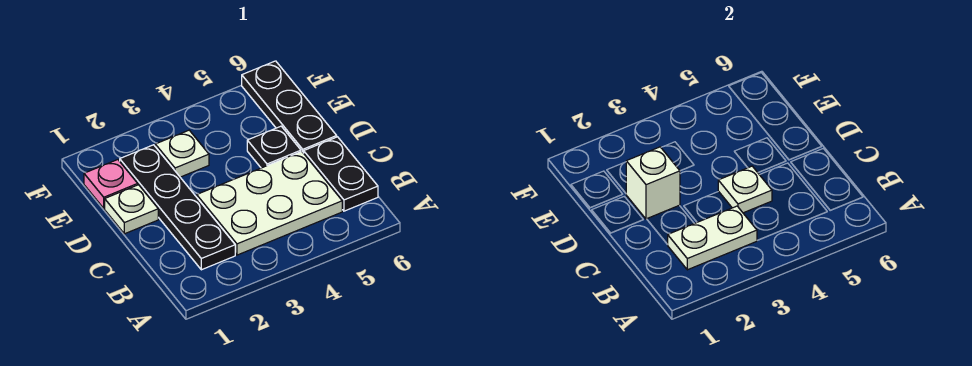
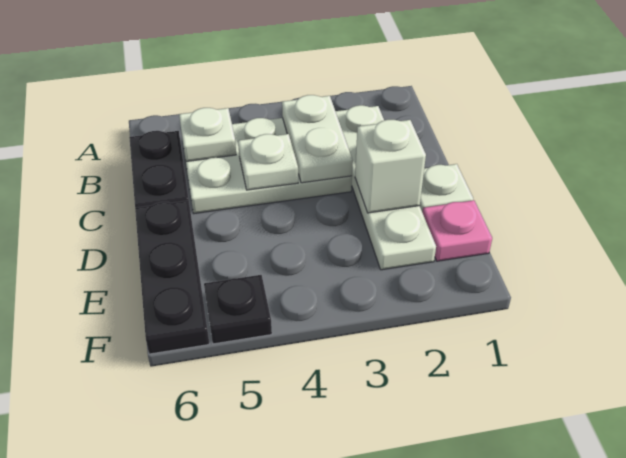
black plate B2:E2 level 1 -> white plate B2:E2 level 1
white plate B2:B3 level 2 -> white plate B3:C3 level 2
black plate D5 level 1 -> black plate F5 level 1
white plate E3 level 1 -> white plate B5 level 2

